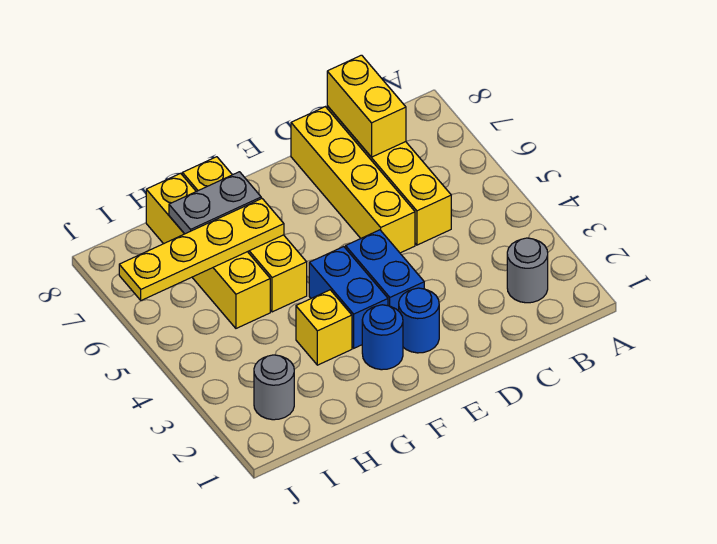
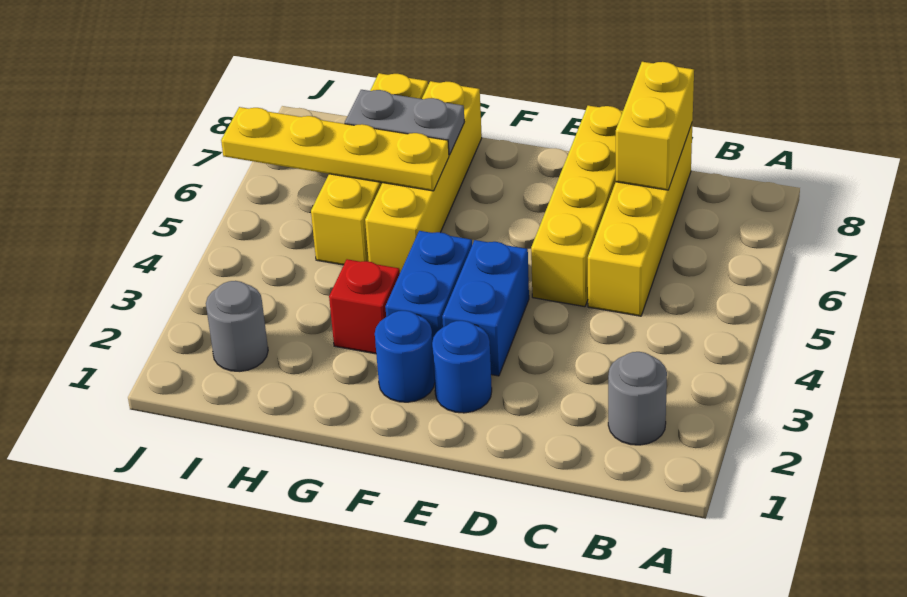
yellow brick G3 level 1 -> red brick G3 level 1

